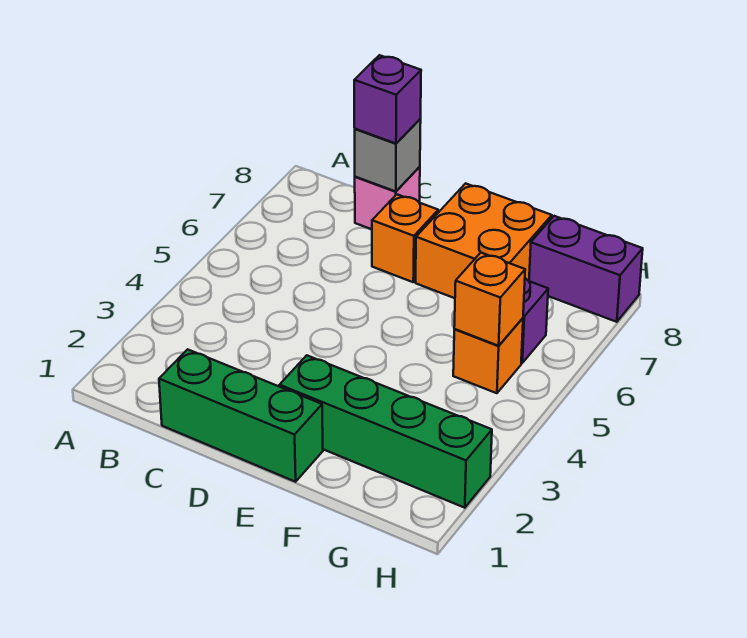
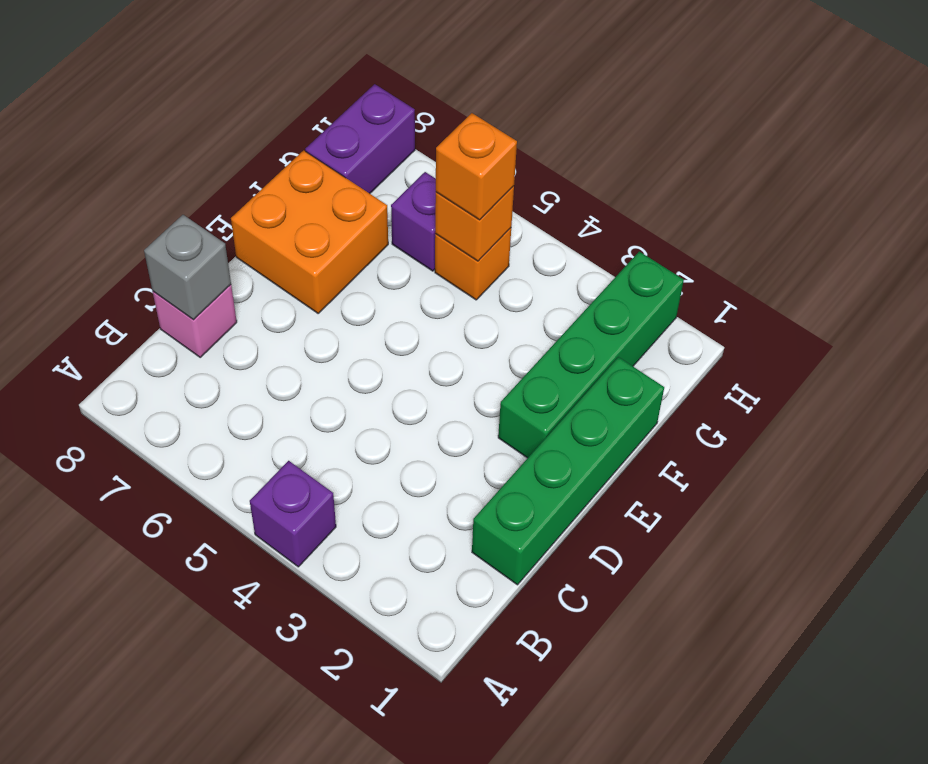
green brick C1:E1 level 1 -> green brick C1:F1 level 1
purple brick C8 level 3 -> purple brick A4 level 1
orange brick D7 level 1 -> orange brick G5 level 3

